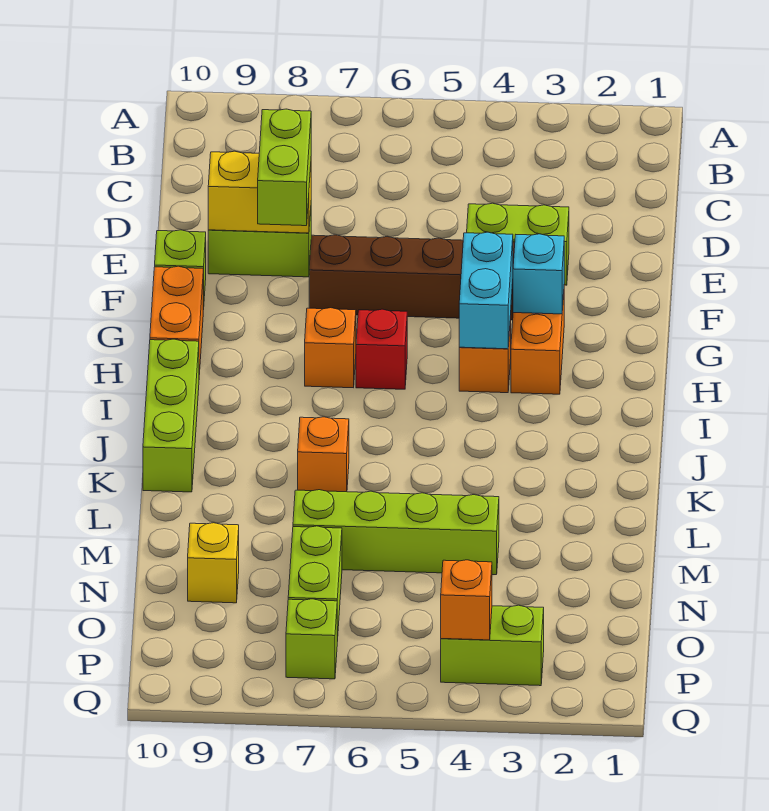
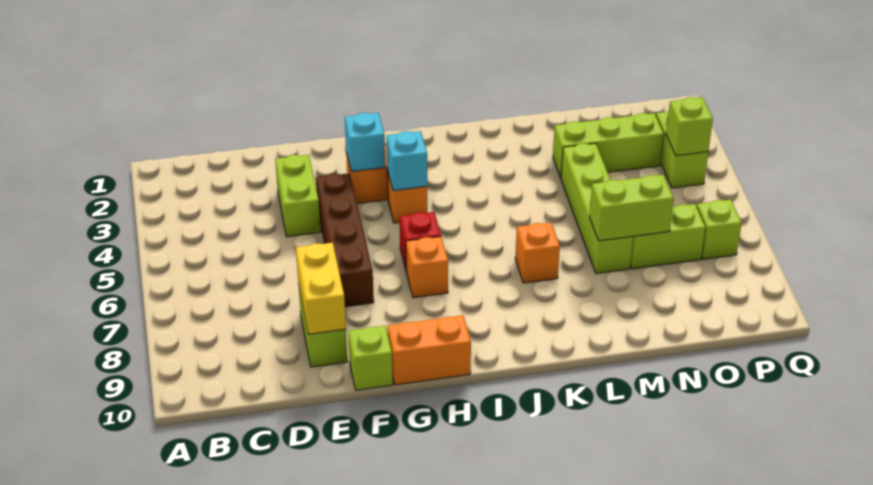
lime brick E8:F8 level 3 -> lime brick M7:N7 level 2
cyan brick G4:H4 level 2 -> cyan brick H4 level 2
lime brick I10:K10 level 1 -> lime brick M3:O3 level 1
yellow brick N9 level 1 -> none
orange brick P4 level 2 -> lime brick P4 level 2

